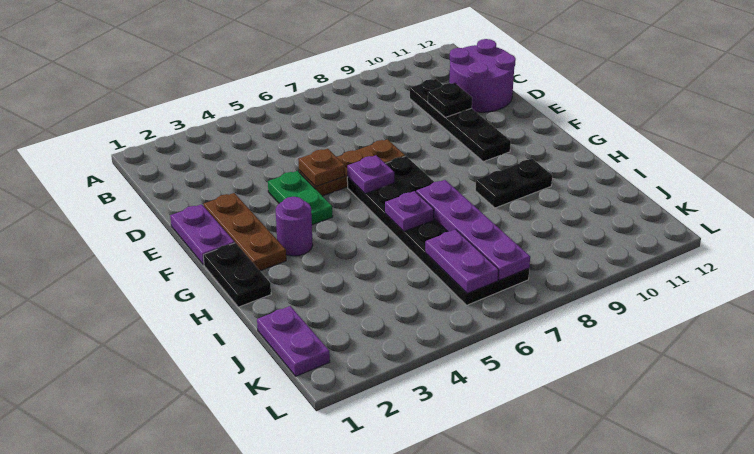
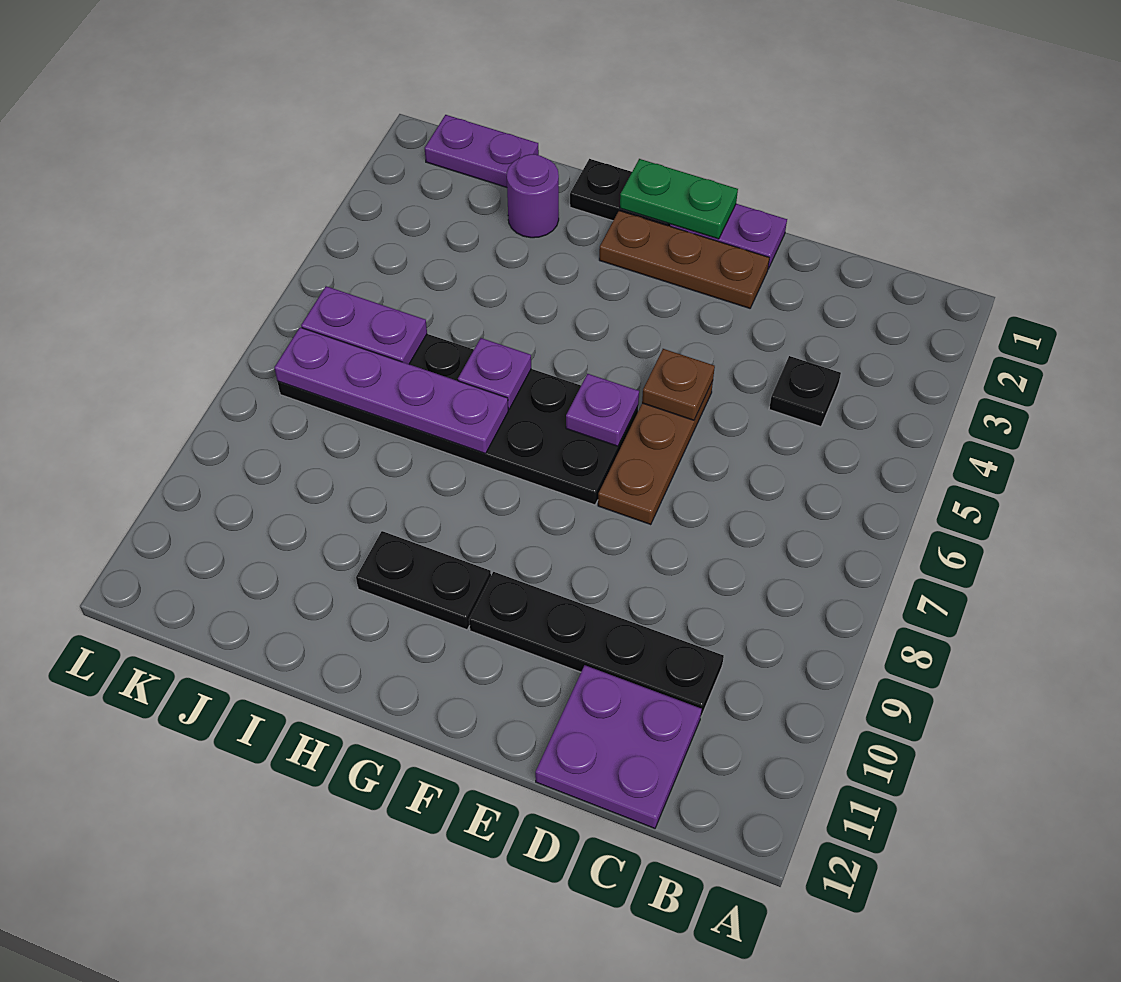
purple round brick C11:D12 level 1 -> purple plate C11:D12 level 1
black plate D10 level 2 -> black plate C4 level 1
green plate E4:F4 level 1 -> green plate F1:G1 level 2
purple round brick G3 level 1 -> purple round brick I2 level 1
black plate H9:H10 level 1 -> black plate G10:H10 level 1

